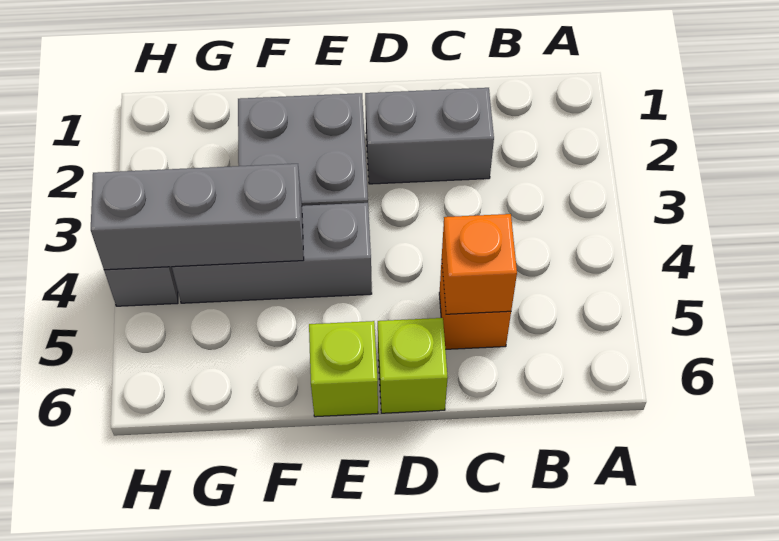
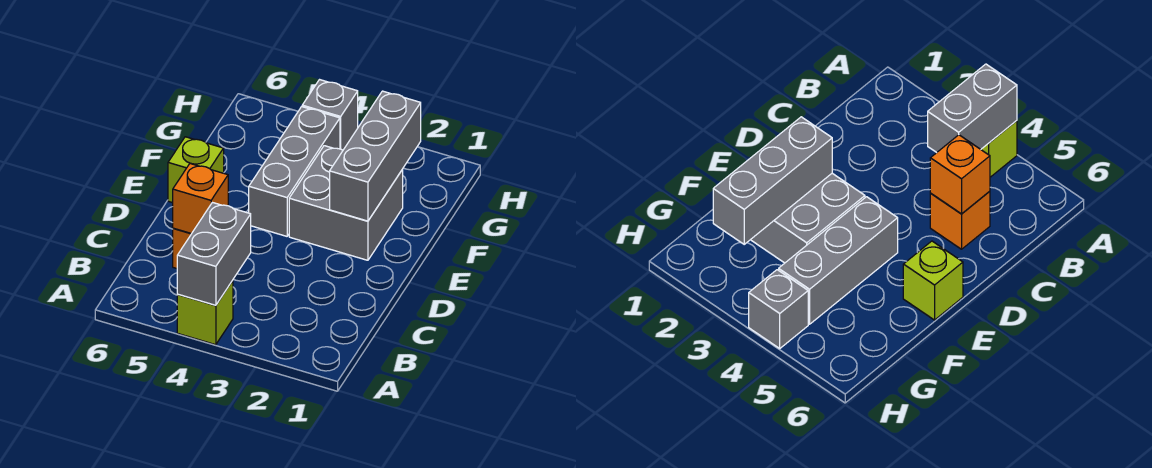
grey brick C2:D2 level 1 -> grey brick A4:B4 level 2
lime brick D6 level 1 -> lime brick A4 level 1
grey brick F4:H4 level 2 -> grey brick E2:G2 level 2

